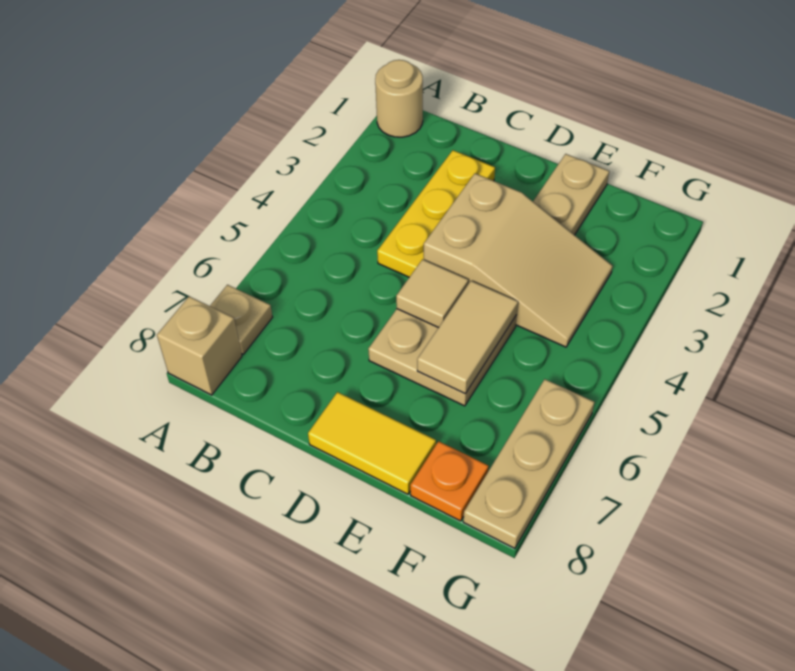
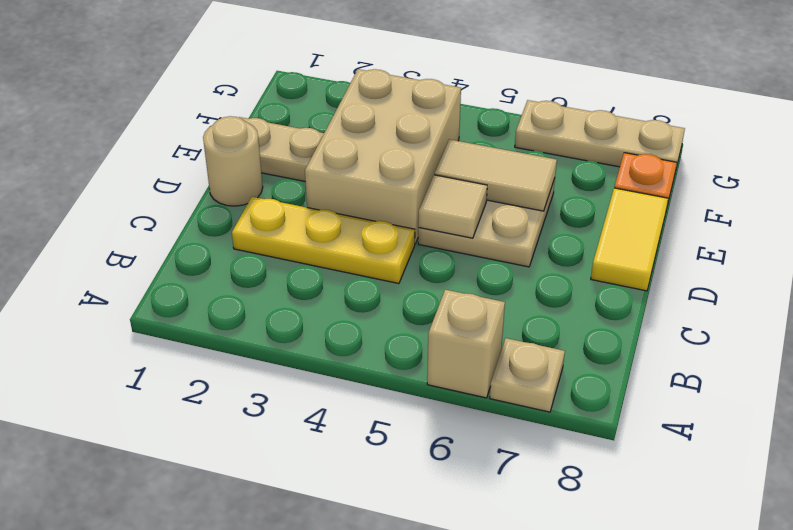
tan round brick A1 level 1 -> tan round brick D1 level 1
tan brick A8 level 1 -> tan brick A6 level 1
tan slope D3:F4 level 1 top D -> tan brick D3:F4 level 1

